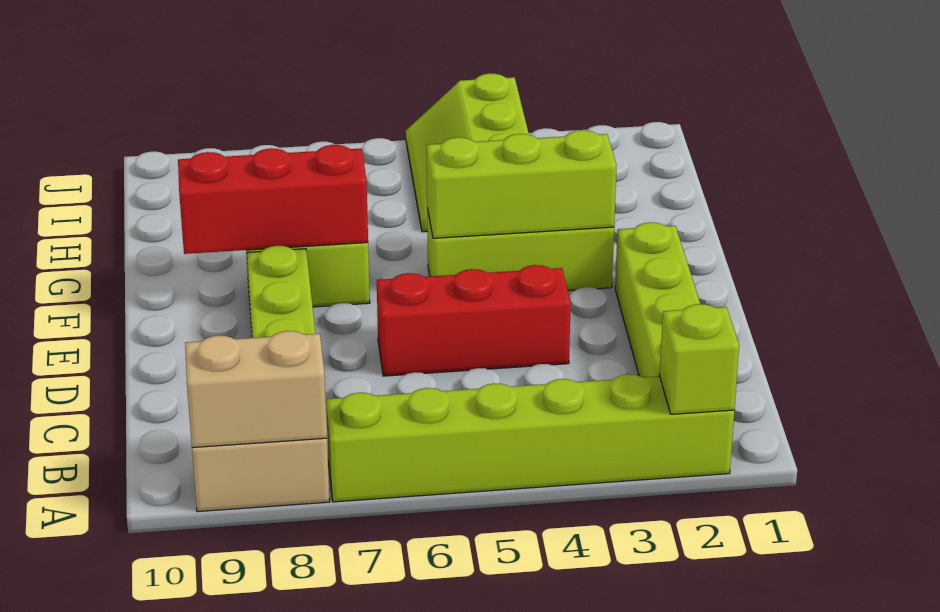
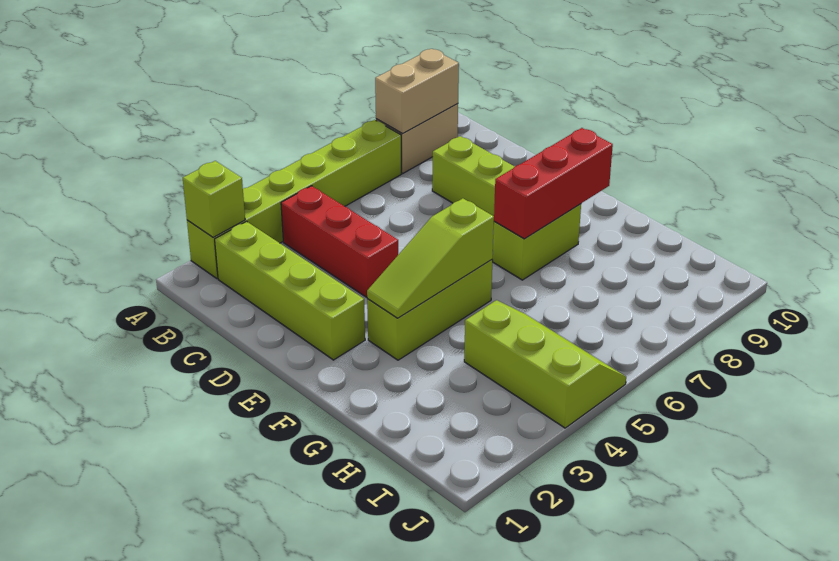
red brick D4:D6 level 1 -> red brick B4:D4 level 1
lime brick F3:F5 level 2 -> lime slope F3:F5 level 2 top 5

